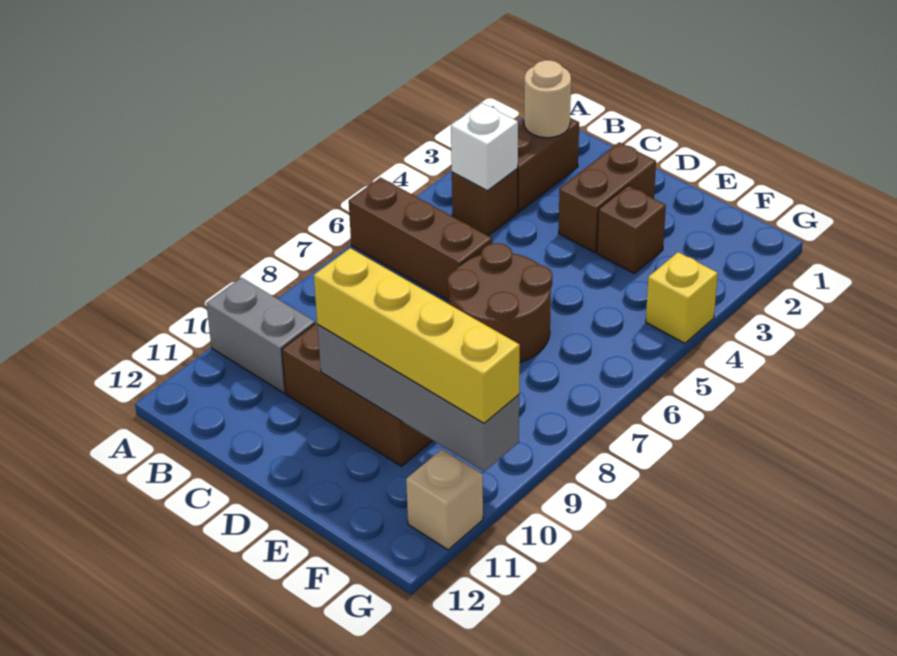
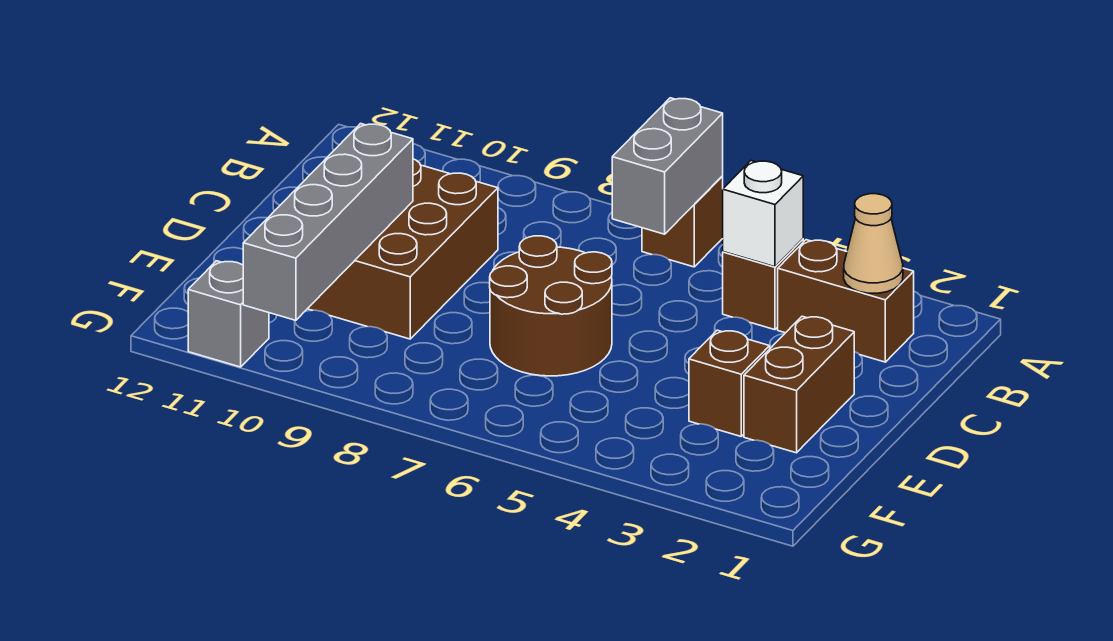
brown brick A6:C6 level 1 -> brown brick A6 level 1
grey brick A10:B10 level 1 -> grey brick A6:B6 level 2
tan round brick B2 level 2 -> tan cone B2 level 2
brown brick D2:D3 level 1 -> brown brick D2:E2 level 1
yellow brick D10:G10 level 3 -> none
yellow brick G4 level 1 -> none
tan brick G11 level 1 -> grey brick G11 level 1

